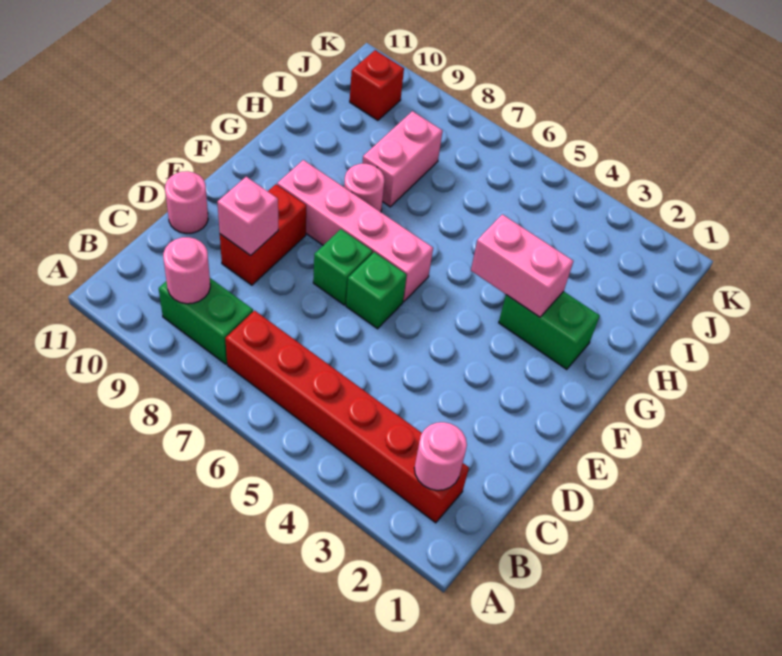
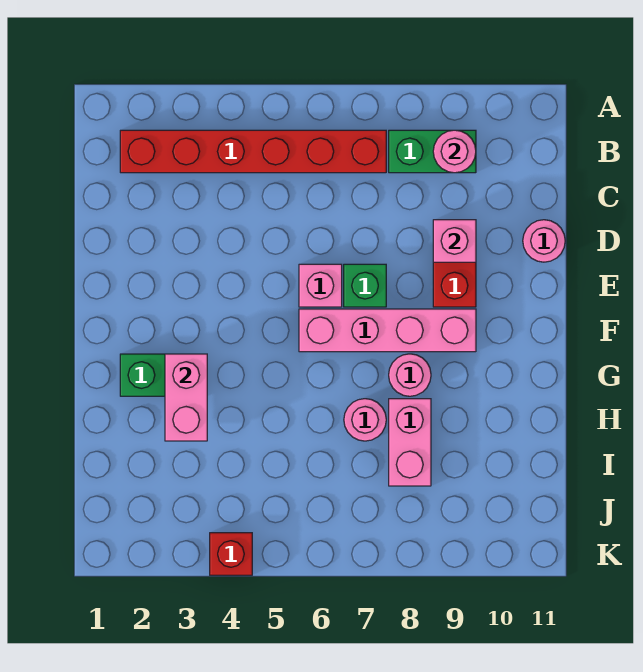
pink round brick B2 level 2 -> pink round brick H7 level 1
green brick E6 level 1 -> pink brick E6 level 1
pink brick G3:G4 level 2 -> pink brick G3:H3 level 2
red brick J10 level 1 -> red brick K4 level 1

